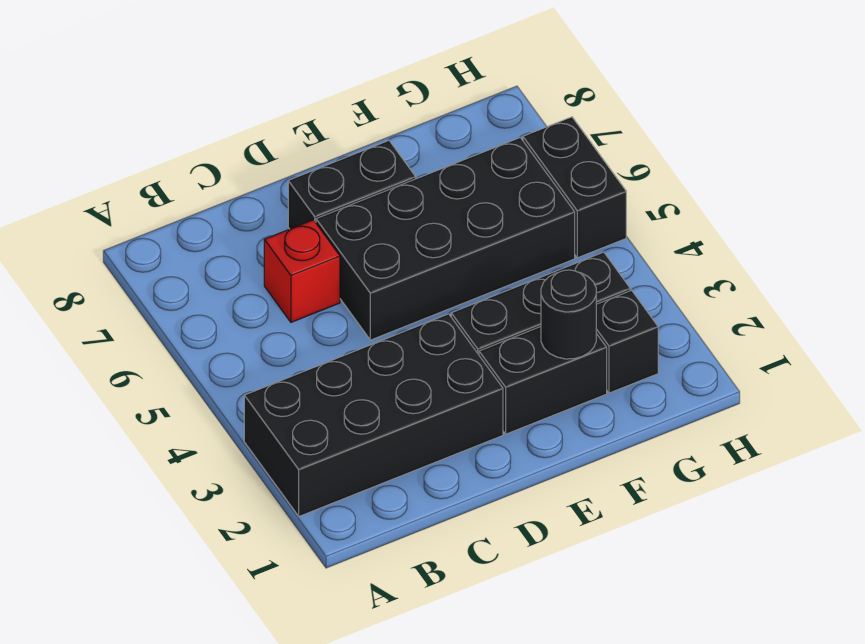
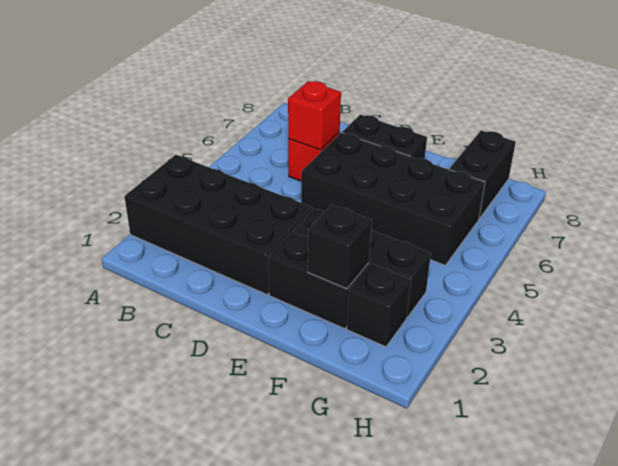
none -> red brick C6 level 2
black round brick F2 level 2 -> black brick F2 level 2
black brick H5:H6 level 1 -> black brick G7:G8 level 1

